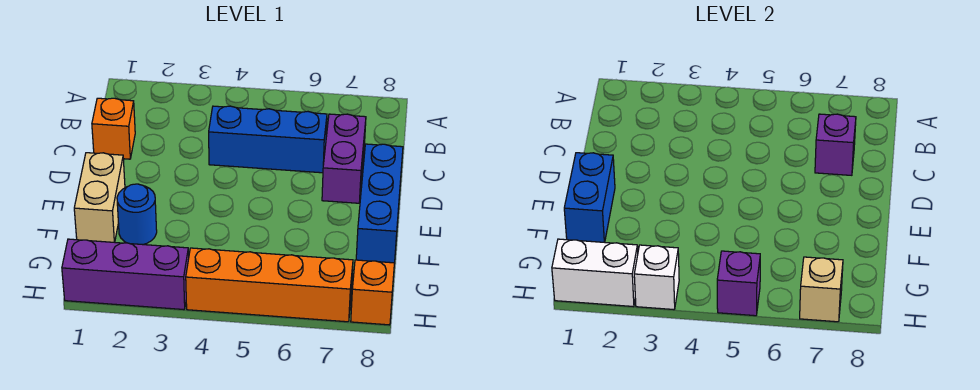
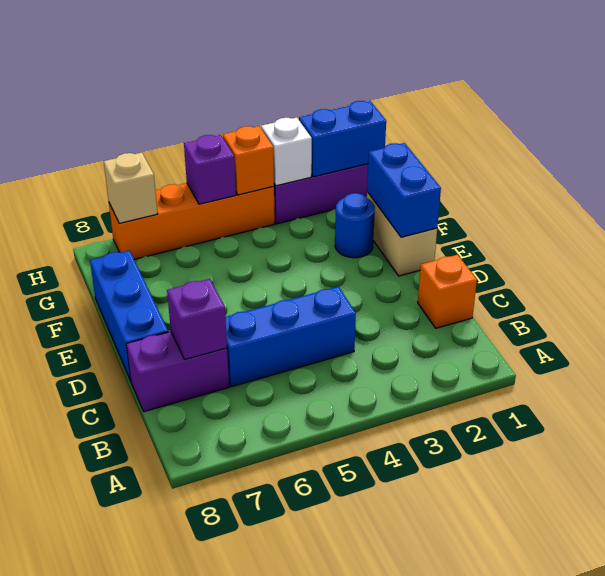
purple brick C7:D7 level 1 -> purple brick C7:C8 level 1
white brick H1:H2 level 2 -> blue brick H1:H2 level 2
orange brick H8 level 1 -> orange brick H4 level 2

